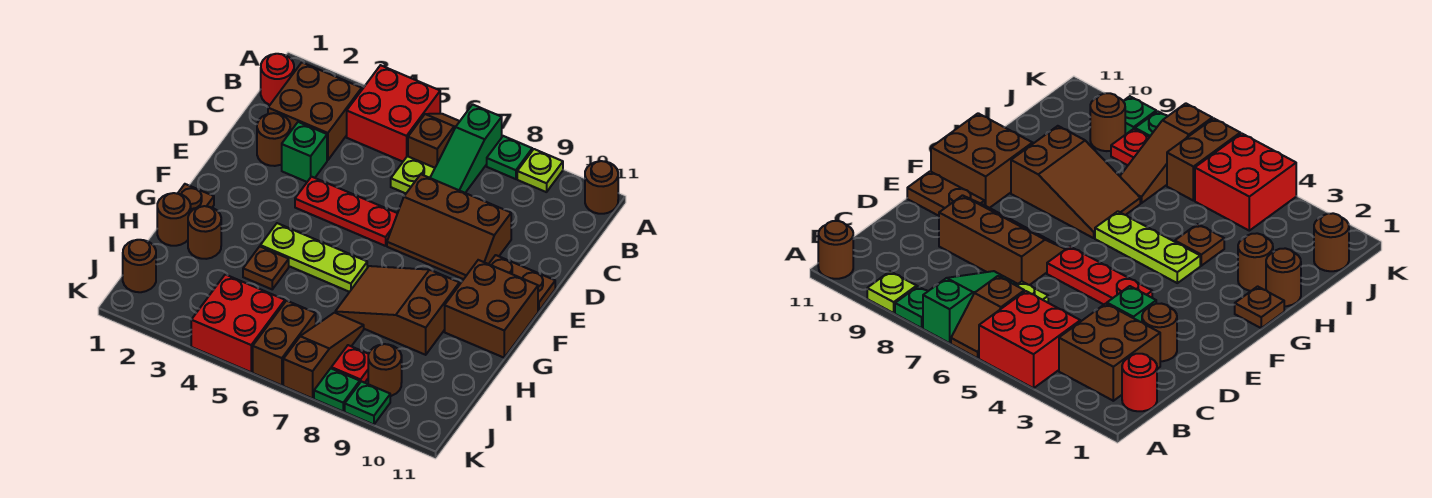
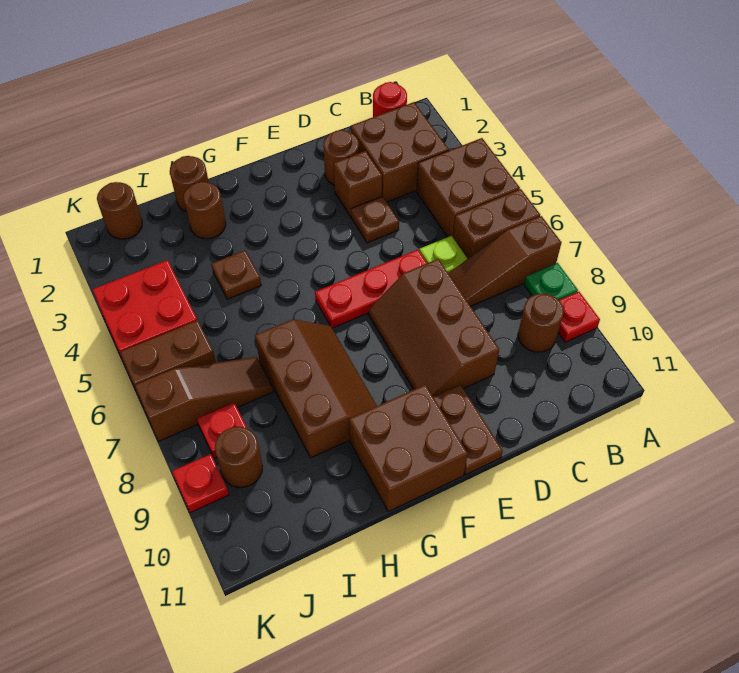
red brick A4:B5 level 1 -> brown brick A4:B5 level 1
brown slope A6:B6 level 1 top B -> brown brick A6:B6 level 1
green slope A7:C7 level 1 top A -> brown slope A7:C7 level 1 top A
lime plate A9 level 1 -> red plate A9 level 1
brown round brick A11 level 1 -> brown round brick B9 level 1
green brick D3 level 1 -> brown brick D3 level 1
red plate E4:E6 level 1 -> red plate D6:F6 level 1
brown plate G1 level 1 -> brown plate D4 level 1
lime plate G4:G6 level 1 -> none
brown slope G7:H9 level 1 top 9 -> brown slope G7:H9 level 1 top H
green plate K8 level 1 -> none
green plate K9 level 1 -> red plate K9 level 1

